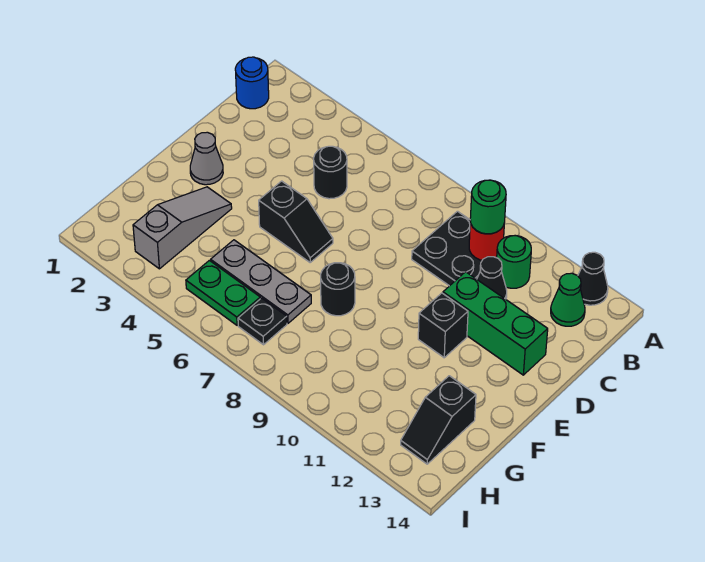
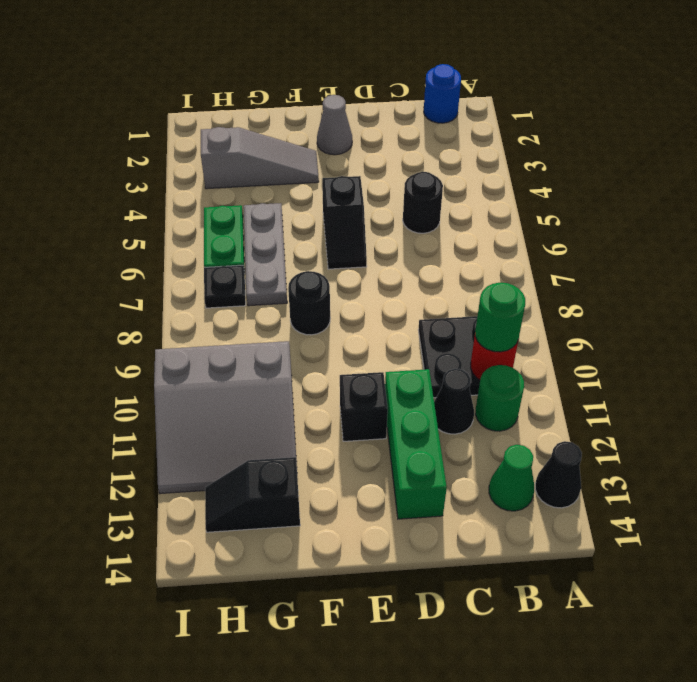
none -> grey slope G10:I12 level 1 top 10

